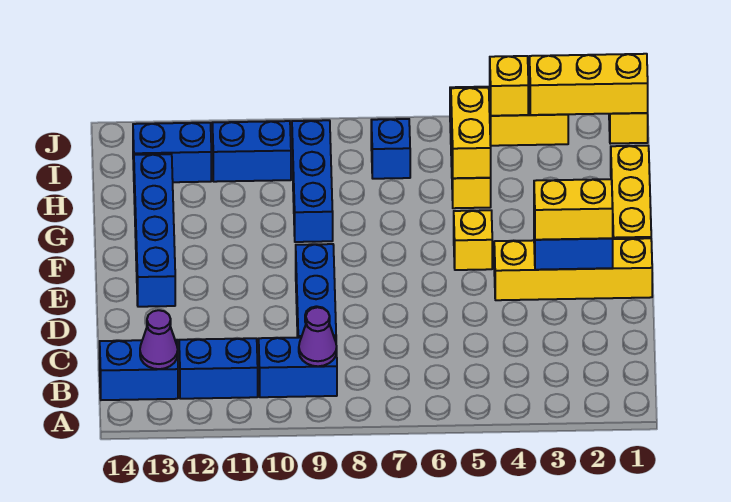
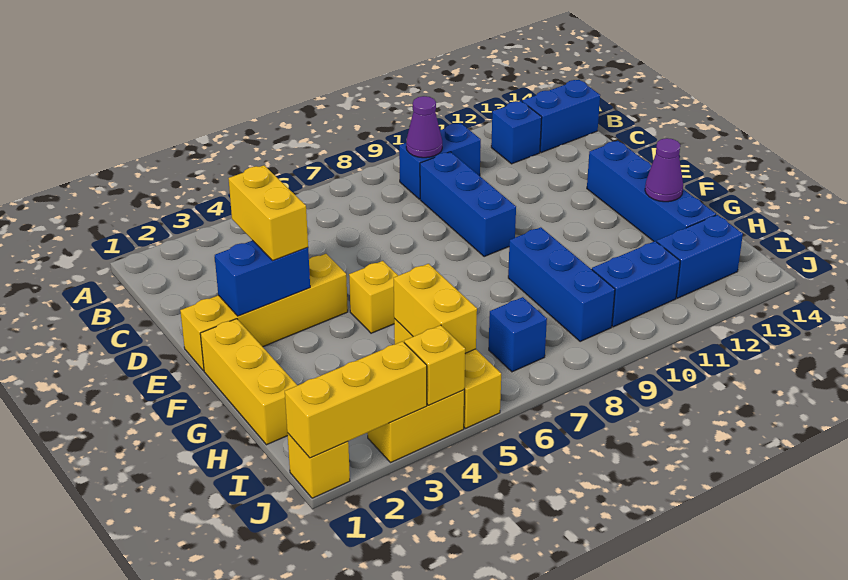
blue brick B11:B12 level 1 -> blue brick B12 level 1
purple cone B13 level 2 -> purple cone G13 level 2
yellow brick E2:E3 level 3 -> yellow brick D3:E3 level 3

